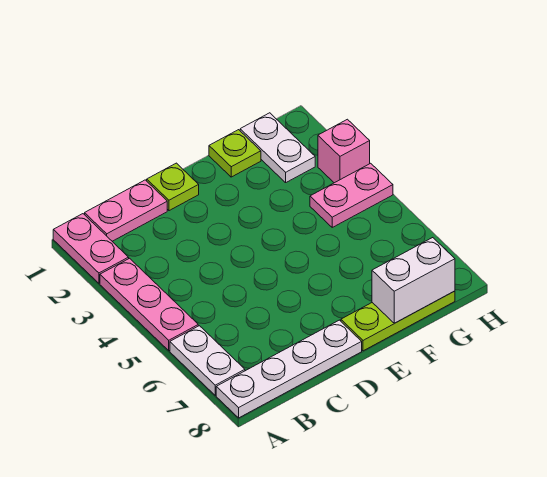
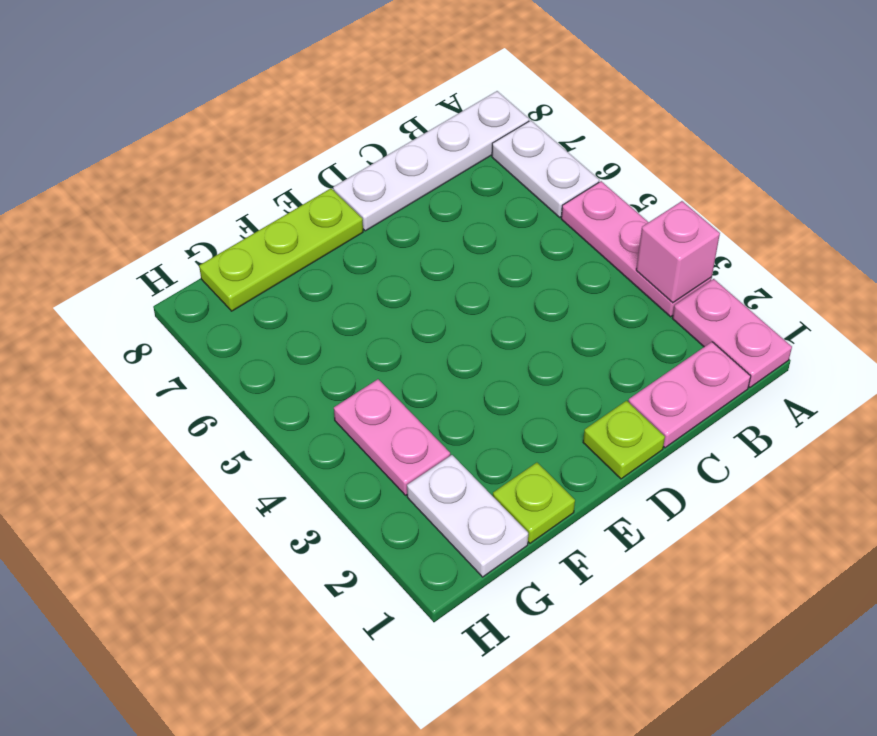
white brick F8:G8 level 2 -> none
pink plate G4:H4 level 1 -> pink plate G3:G4 level 1
pink brick H3 level 1 -> pink brick A3 level 2

